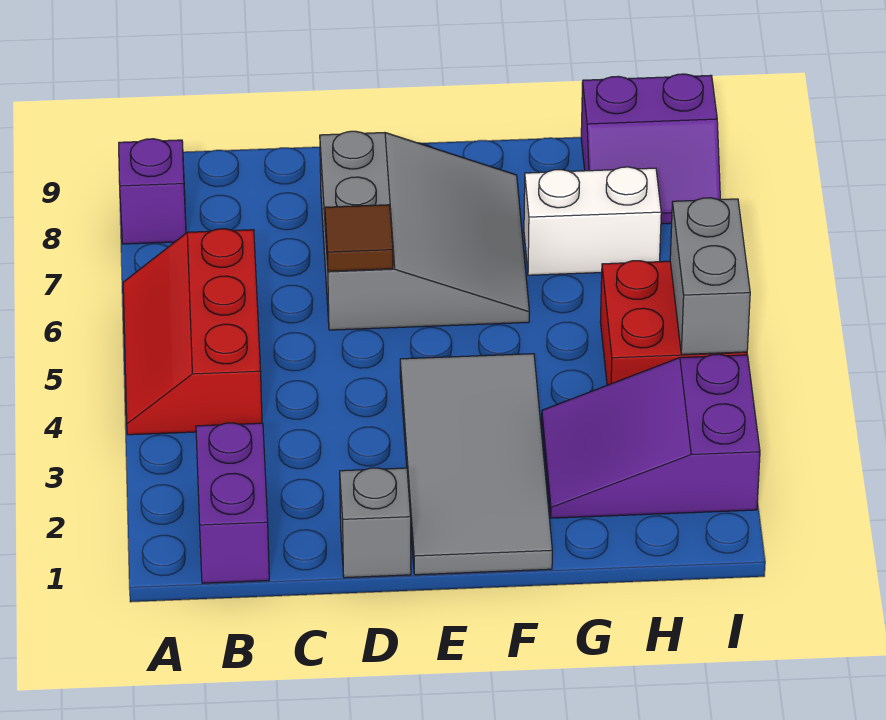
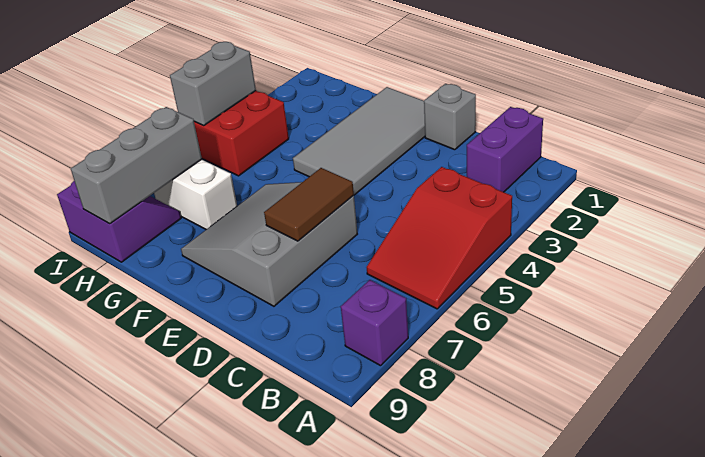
red slope A4:B6 level 1 top B -> red slope A4:B6 level 1 top 4
brown tile D6 level 2 -> brown tile D6:D7 level 2
purple slope G2:I3 level 1 top I -> none
none -> grey brick H7:H9 level 2

